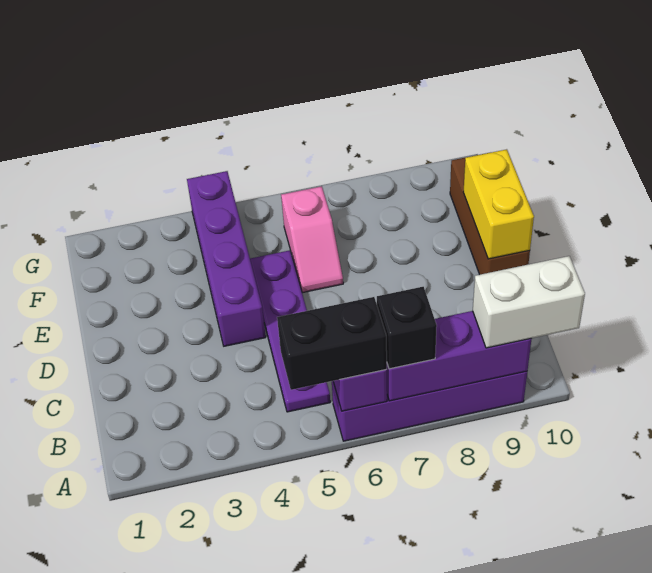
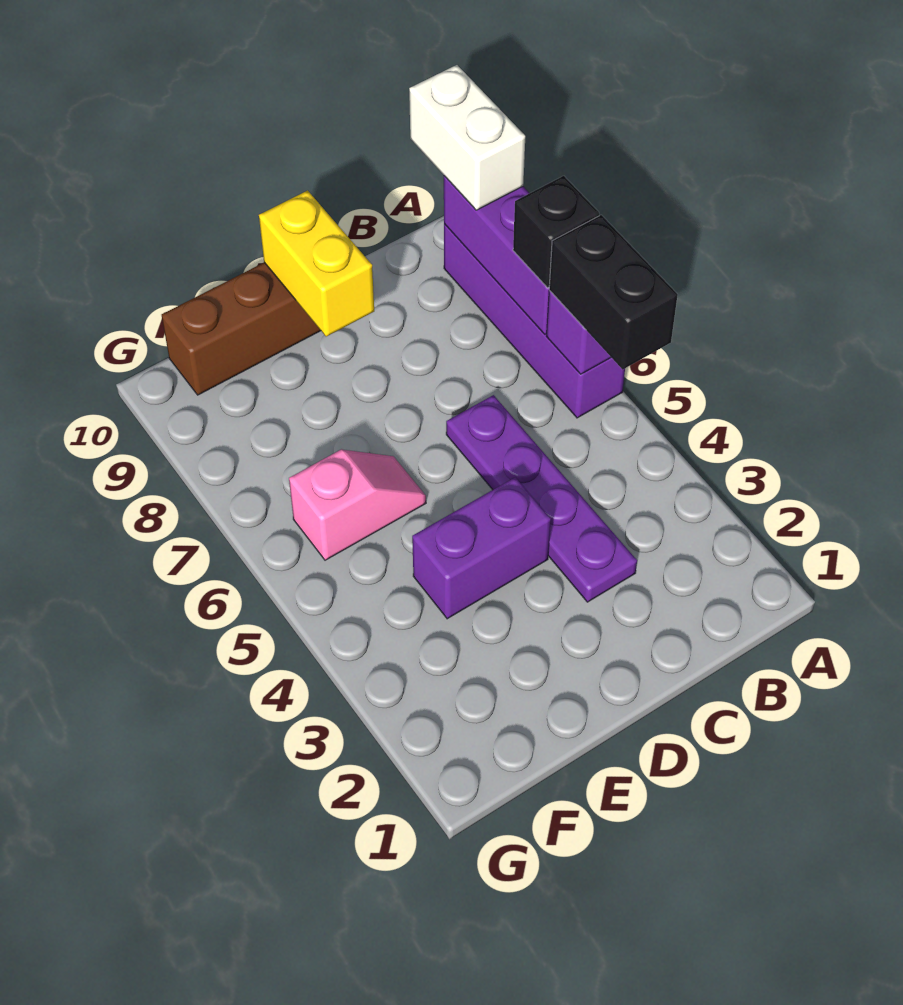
purple plate B5:E5 level 1 -> purple plate C3:C6 level 1
purple brick D4:G4 level 1 -> purple brick D4:E4 level 1
yellow brick D10:E10 level 2 -> yellow brick D9:D10 level 2

